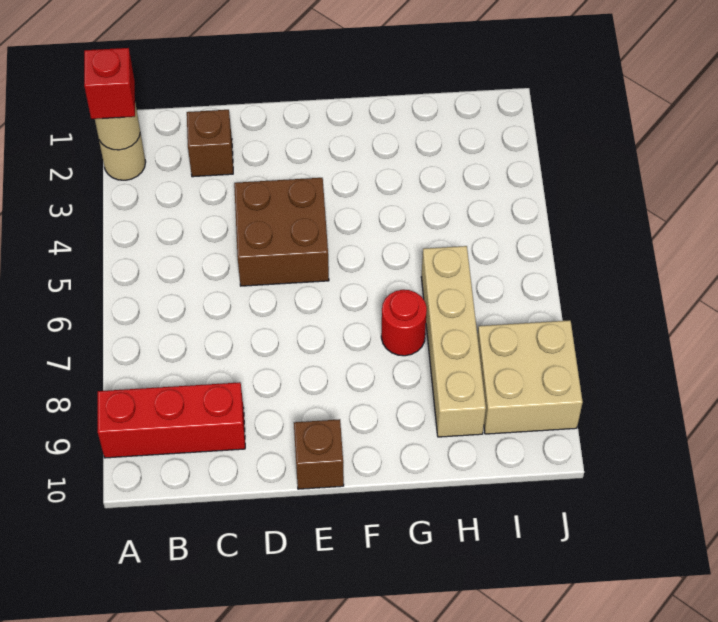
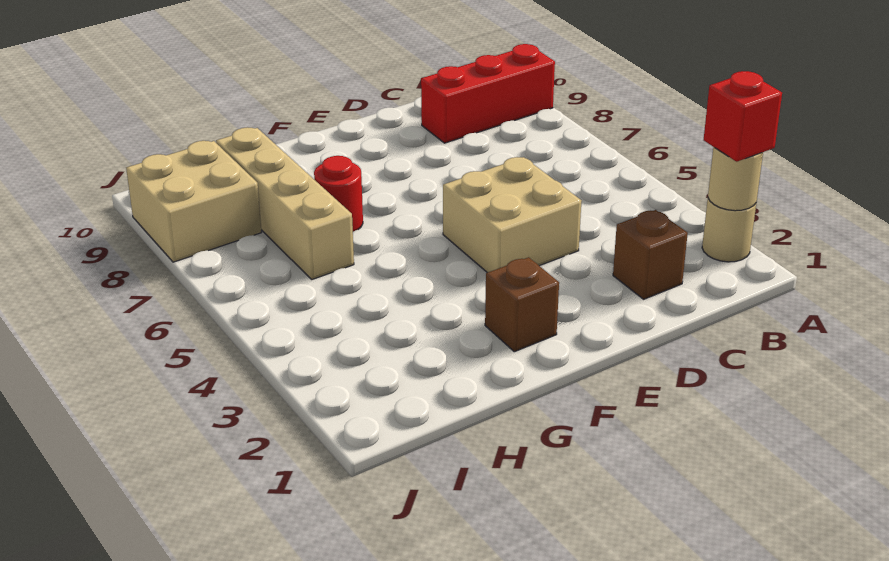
brown brick D4:E5 level 1 -> tan brick D4:E5 level 1
brown brick E10 level 1 -> brown brick F2 level 1

